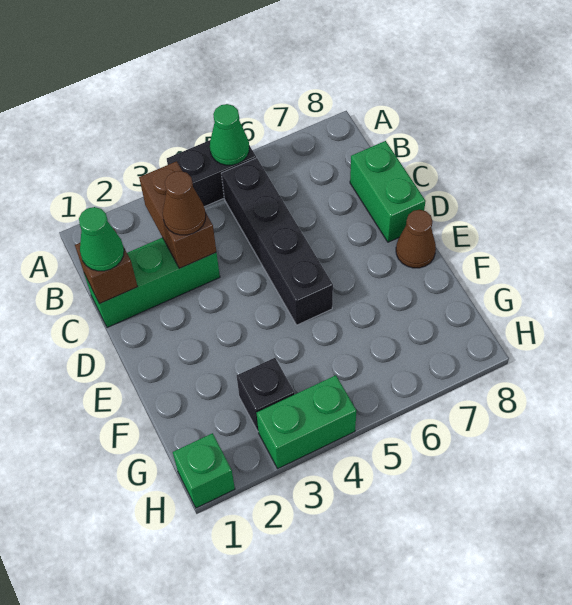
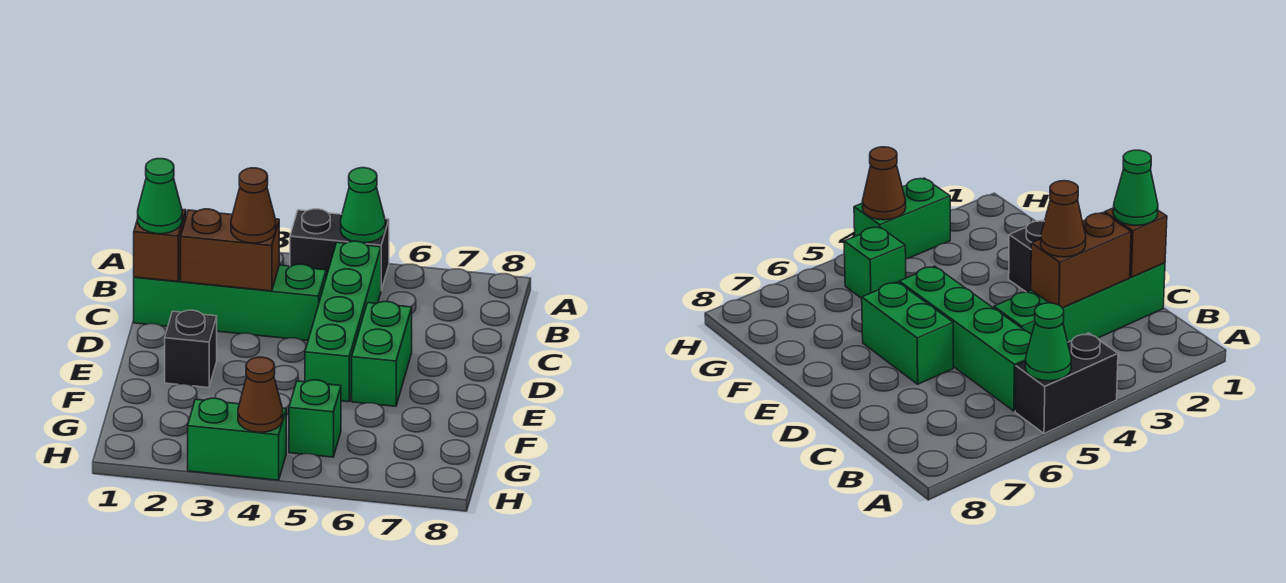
brown brick B3:C3 level 2 -> brown brick C2:C3 level 2
black brick B5:E5 level 1 -> green brick B5:E5 level 1
green brick C1:C3 level 1 -> green brick C1:C4 level 1
green brick C8:D8 level 1 -> green brick D6:E6 level 1
brown cone E8 level 1 -> brown cone H4 level 2
black brick G3 level 1 -> black brick E2 level 1
green brick H1 level 1 -> green brick G5 level 1

